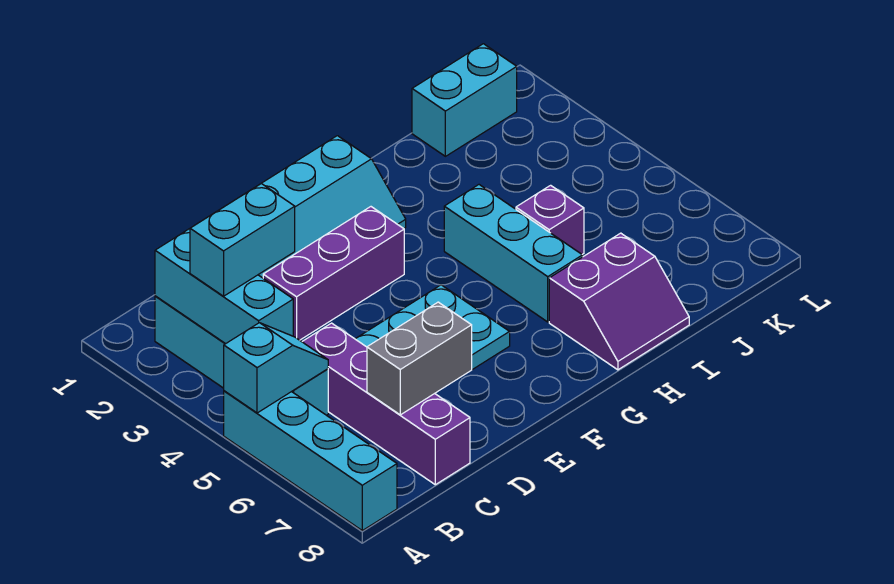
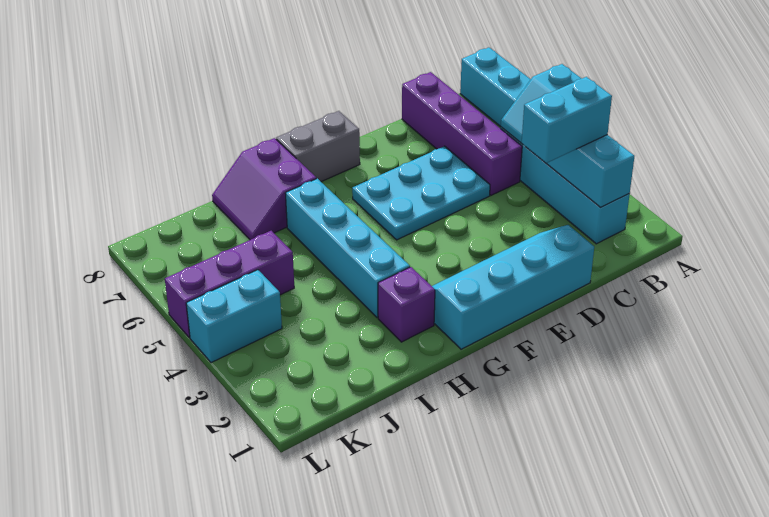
grey brick C7:D7 level 2 -> grey brick F8:G8 level 1
purple brick D3:F3 level 1 -> purple brick J5:L5 level 1
cyan brick H4:H6 level 1 -> cyan brick H3:H6 level 1
purple slope H7:I8 level 1 top 7 -> purple slope H7:I8 level 1 top H
purple brick I5 level 1 -> purple brick H2 level 1
cyan brick J1:K1 level 1 -> cyan brick K4:L4 level 1

